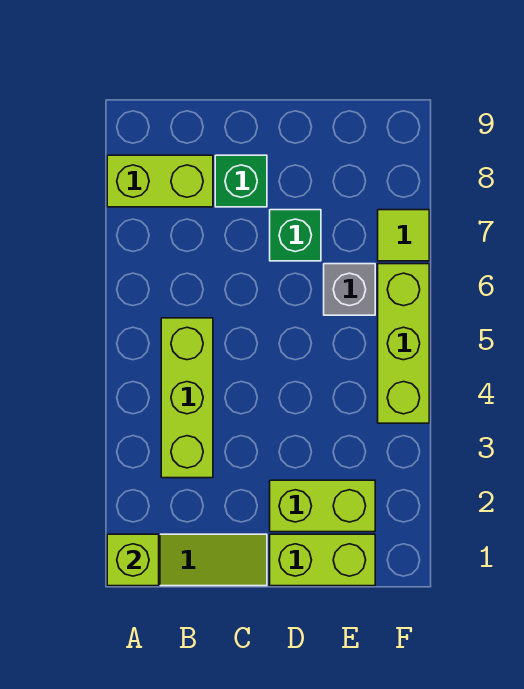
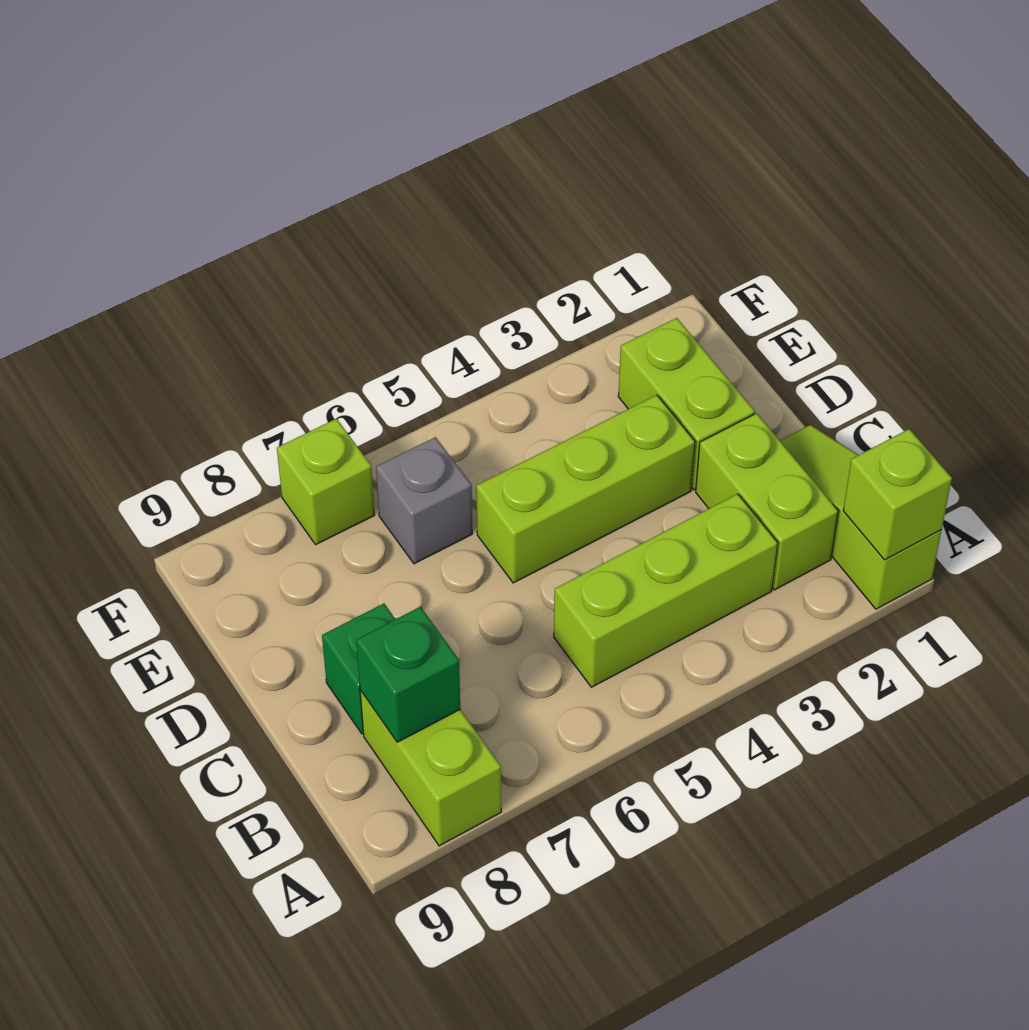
lime brick D1:E1 level 1 -> lime brick B2:C2 level 1
green brick D7 level 1 -> green brick B8 level 2
lime brick F4:F6 level 1 -> lime brick D3:D5 level 1
lime tile F7 level 1 -> lime brick F7 level 1

